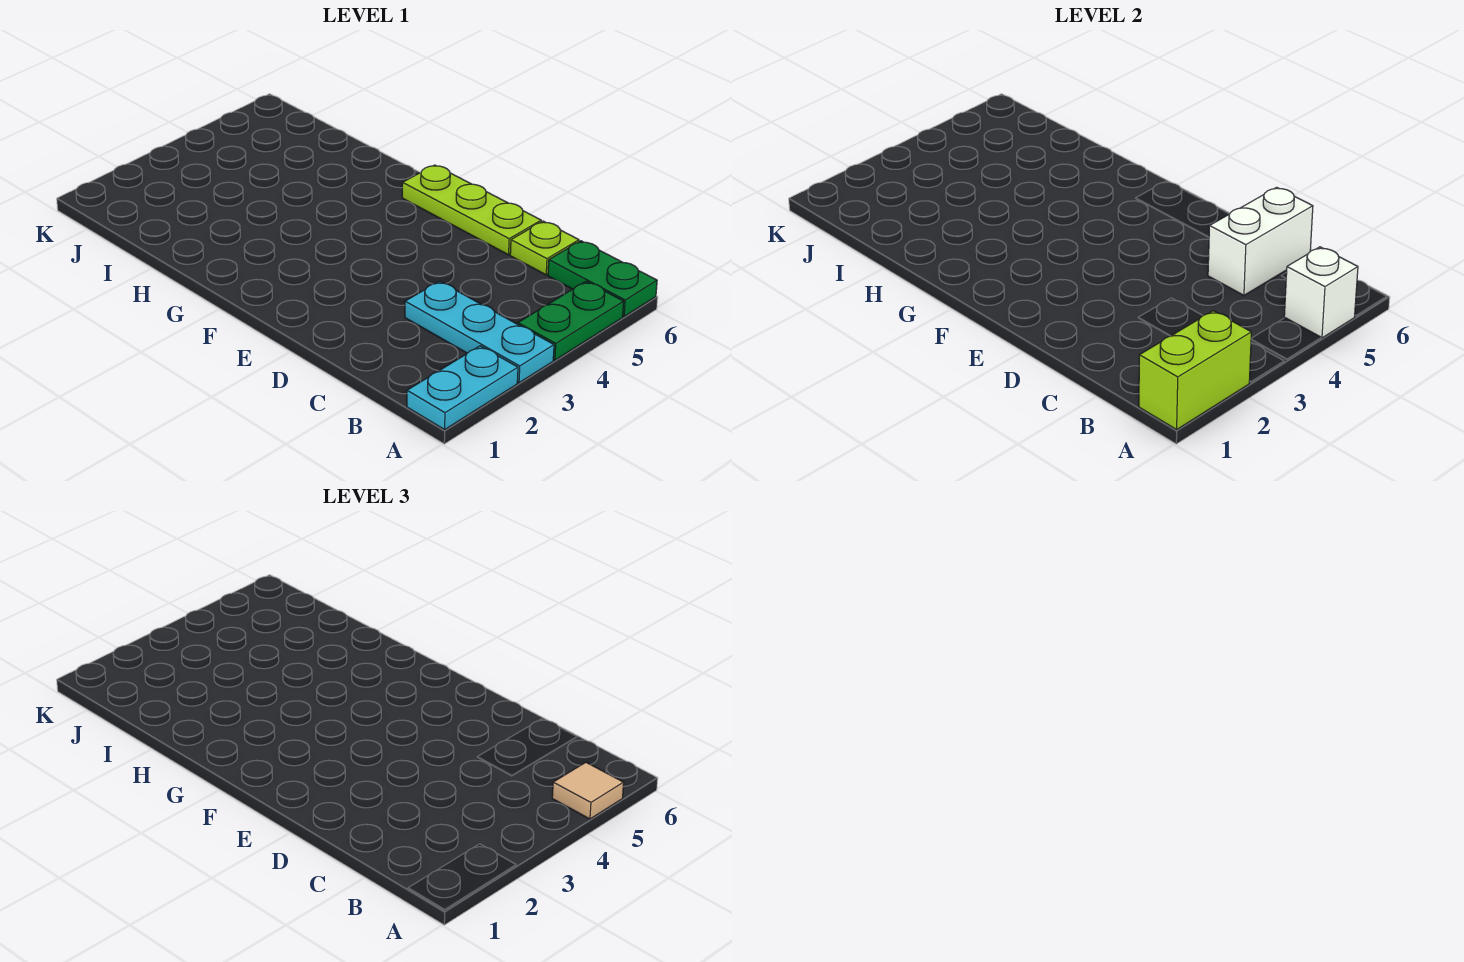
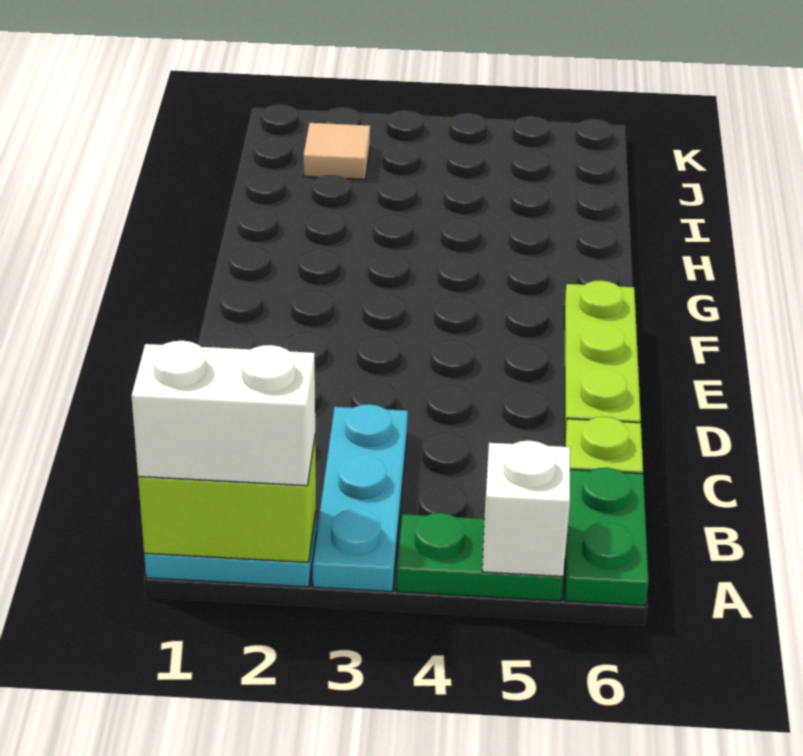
tan tile A5 level 3 -> tan tile J2 level 1
white brick C5:C6 level 2 -> white brick A1:A2 level 3

